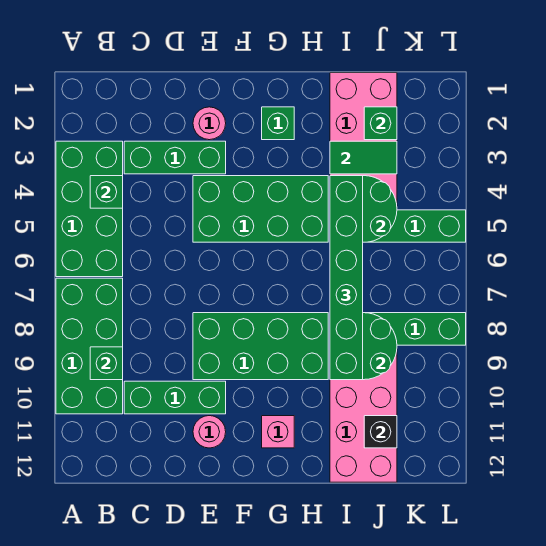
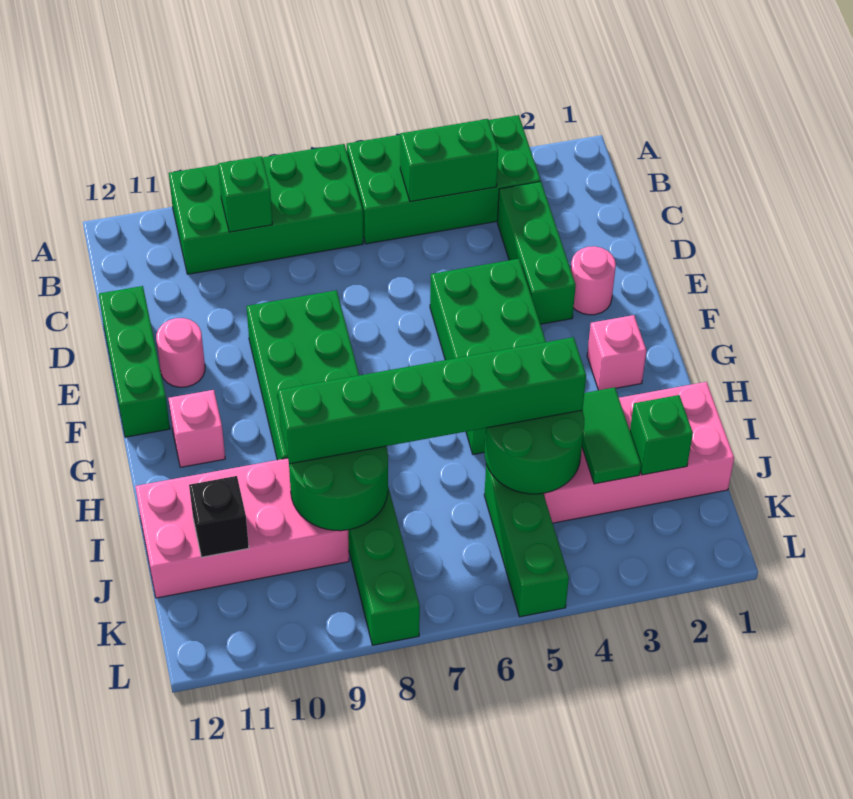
green brick B4 level 2 -> green brick B4:B5 level 2
green brick C10:E10 level 1 -> green brick D12:F12 level 1
green brick G2 level 1 -> pink brick G2 level 1

